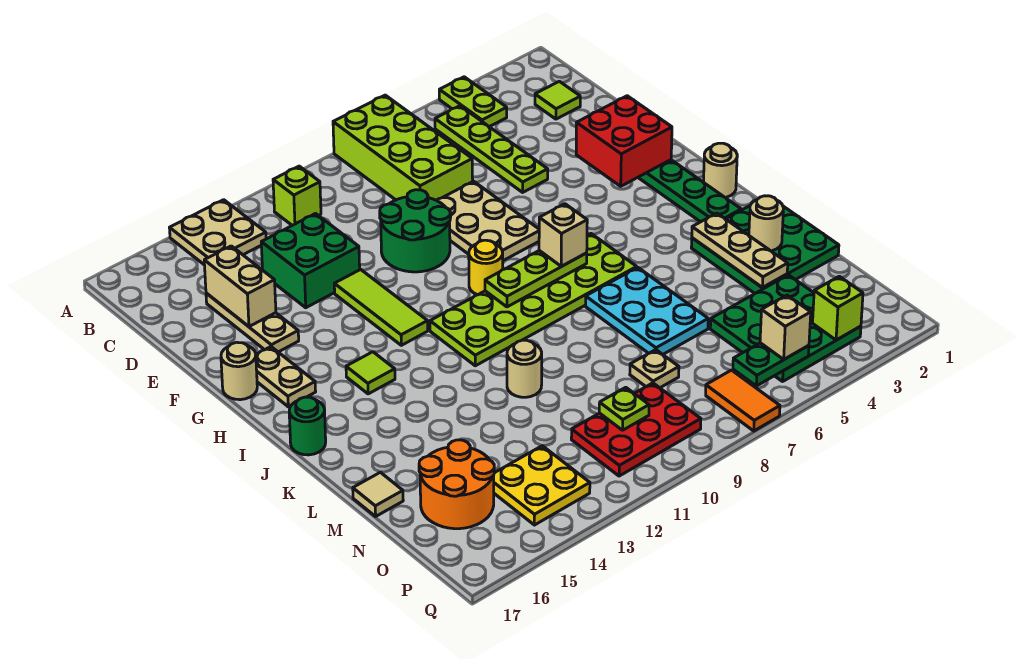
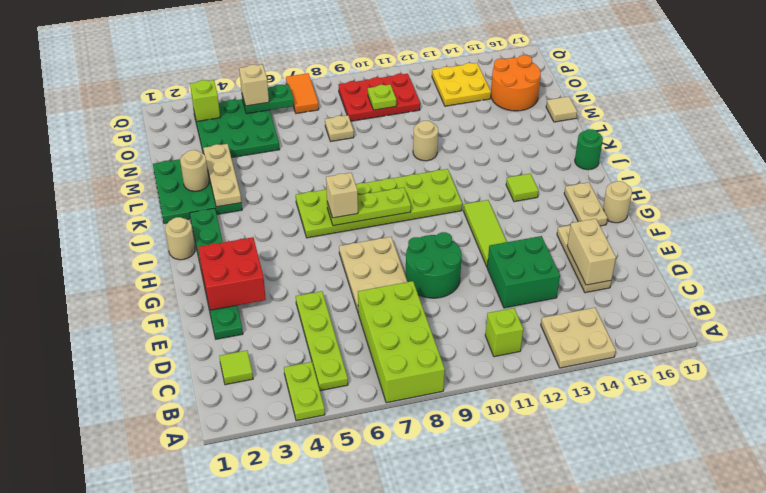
yellow round brick H9 level 1 -> none
cyan plate K6:M7 level 1 -> none

